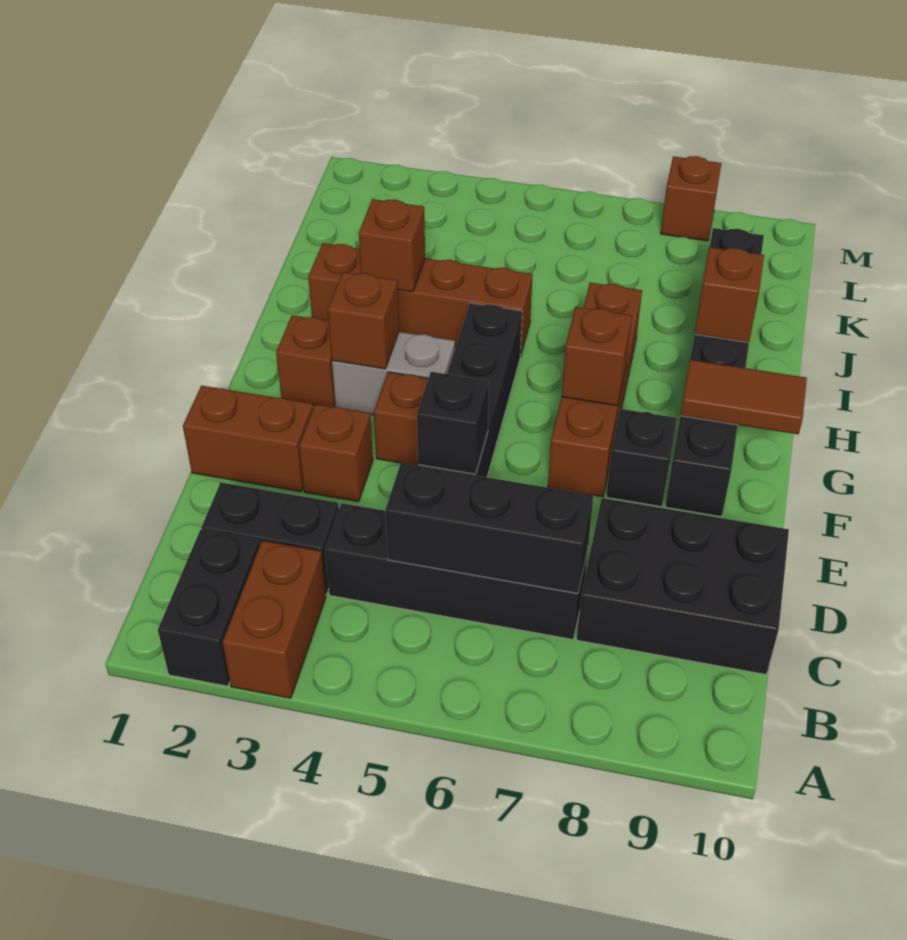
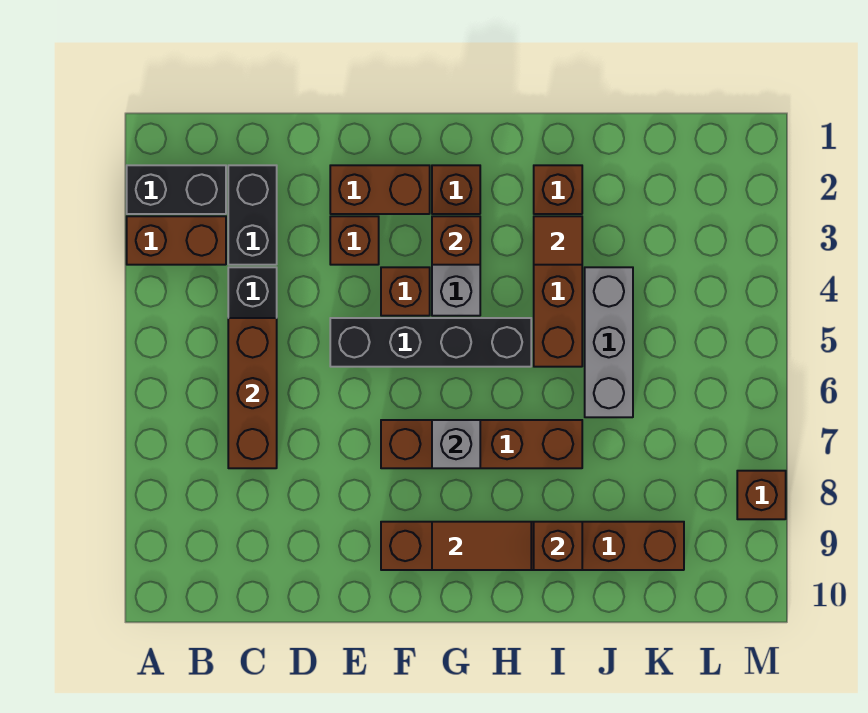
black brick C5:C7 level 2 -> brown brick C5:C7 level 2
black brick C8:D10 level 1 -> none
brown brick E1:E2 level 1 -> brown brick E2:F2 level 1
black brick E5 level 2 -> none
black brick F8 level 1 -> none
black brick F9:K9 level 1 -> brown brick F9:K9 level 1
brown brick G7 level 2 -> grey brick G7 level 2
brown tile G9:G10 level 2 -> brown tile G9:H9 level 2
brown brick I3 level 2 -> brown tile I3 level 2
none -> grey brick J4:J6 level 1

